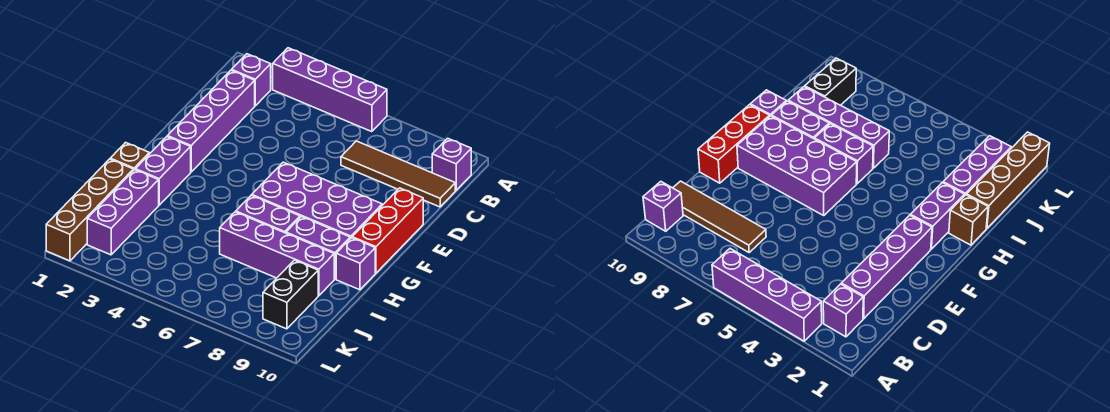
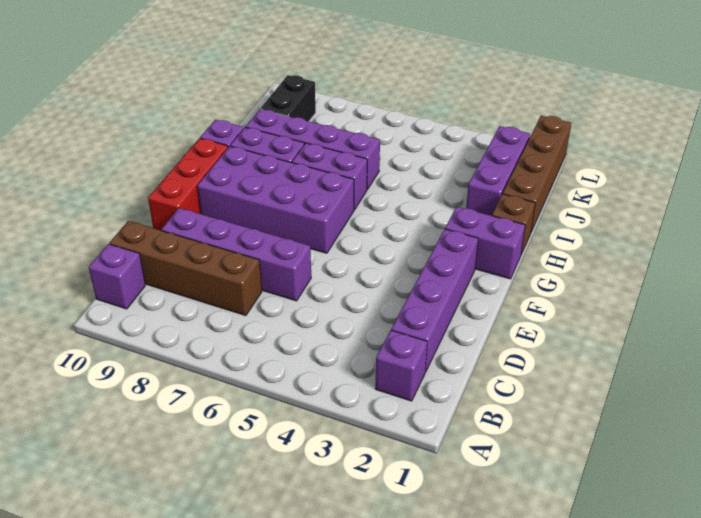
purple brick A3:A6 level 1 -> purple brick D6:D9 level 1
brown tile C7:C10 level 1 -> brown brick C7:C10 level 1
purple brick G2:H2 level 1 -> purple brick G1:G2 level 1

